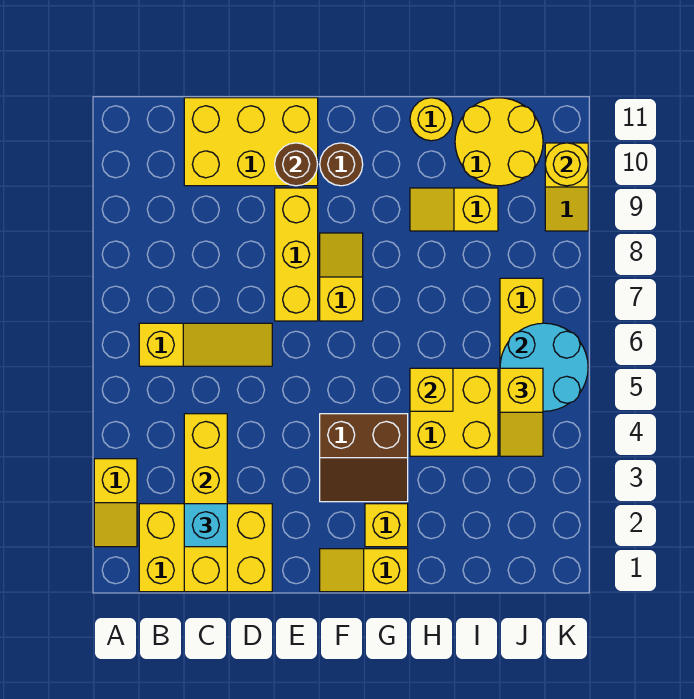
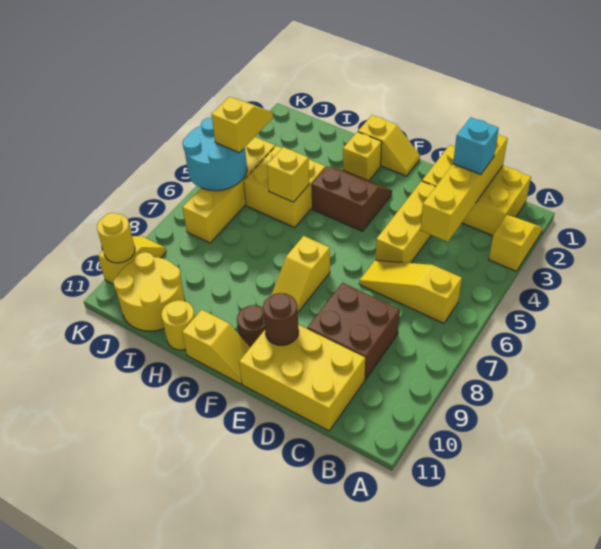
none -> brown brick C8:D9 level 1
yellow brick E7:E9 level 1 -> yellow brick D3:D5 level 1
yellow slope H9:I9 level 1 top I -> yellow slope F11:G11 level 1 top G

